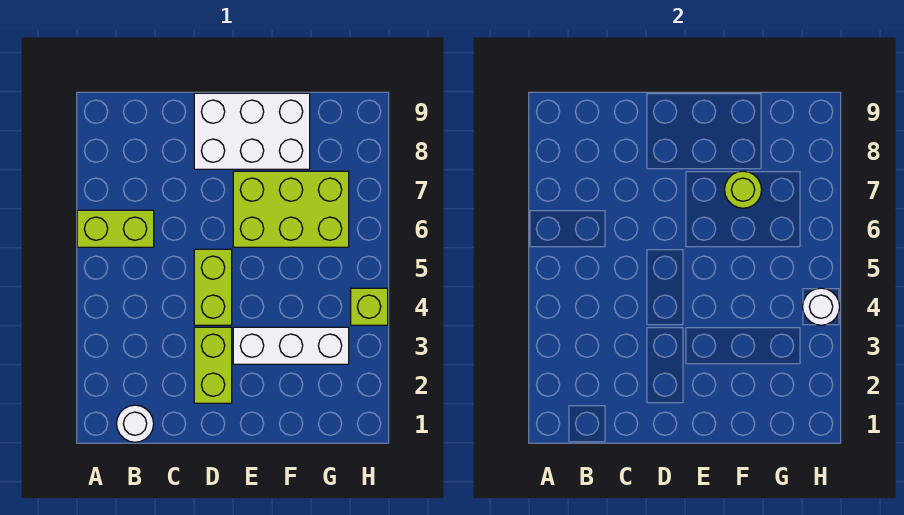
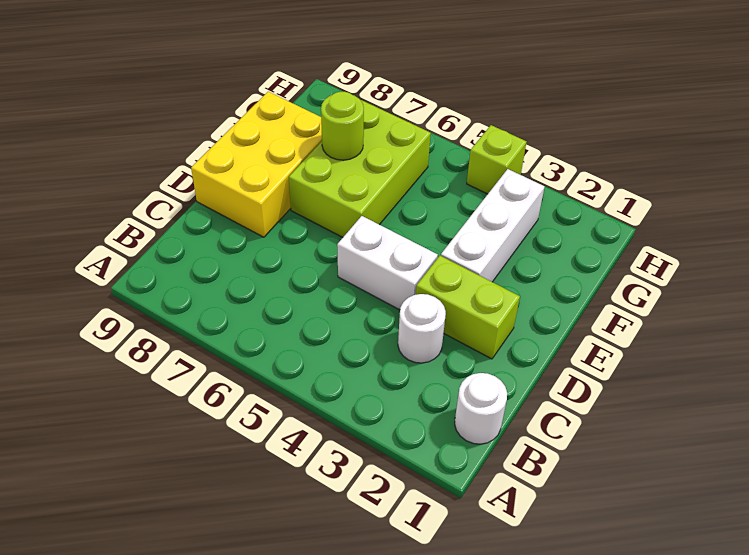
lime brick A6:B6 level 1 -> none
lime brick D4:D5 level 1 -> white brick D4:D5 level 1
white brick D8:F9 level 1 -> yellow brick D8:F9 level 1
white round brick H4 level 2 -> white round brick C3 level 1

